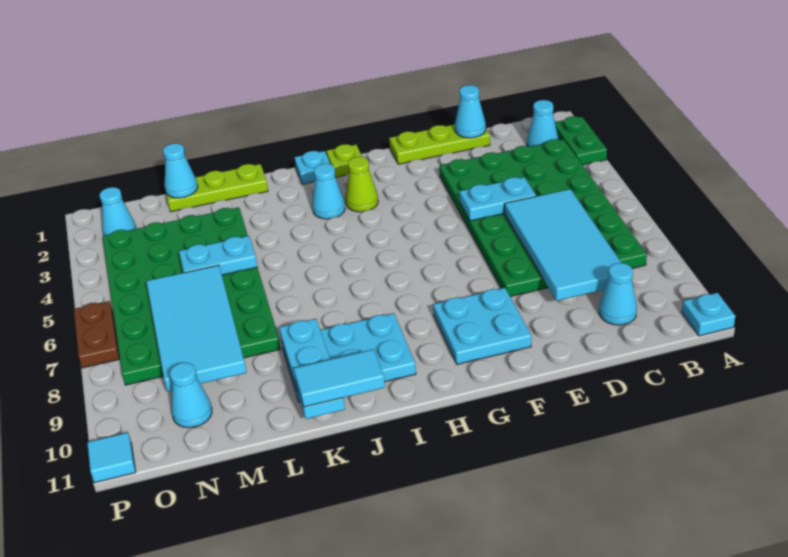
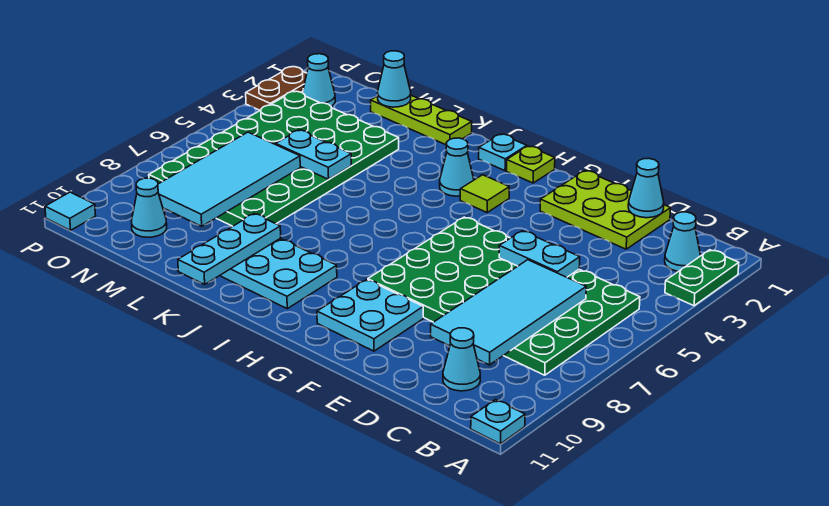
green plate B3:E8 level 1 -> green plate B5:G8 level 1
lime plate D1:F1 level 1 -> lime plate D1:F2 level 1
lime cone H3 level 1 -> lime tile H3 level 1
cyan tile J11:K11 level 3 -> none
brown plate P6:P7 level 1 -> brown plate P2:P3 level 1

